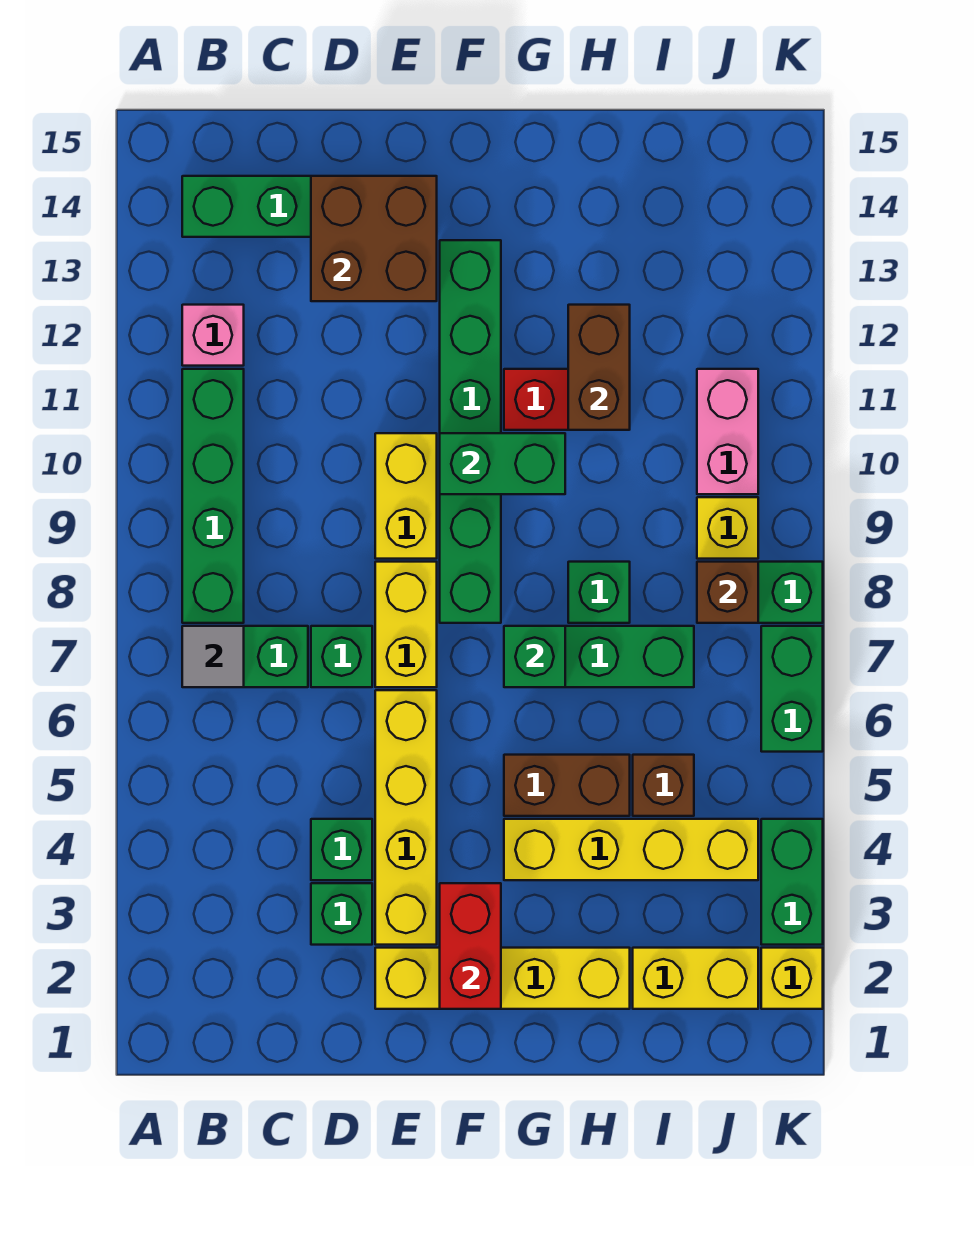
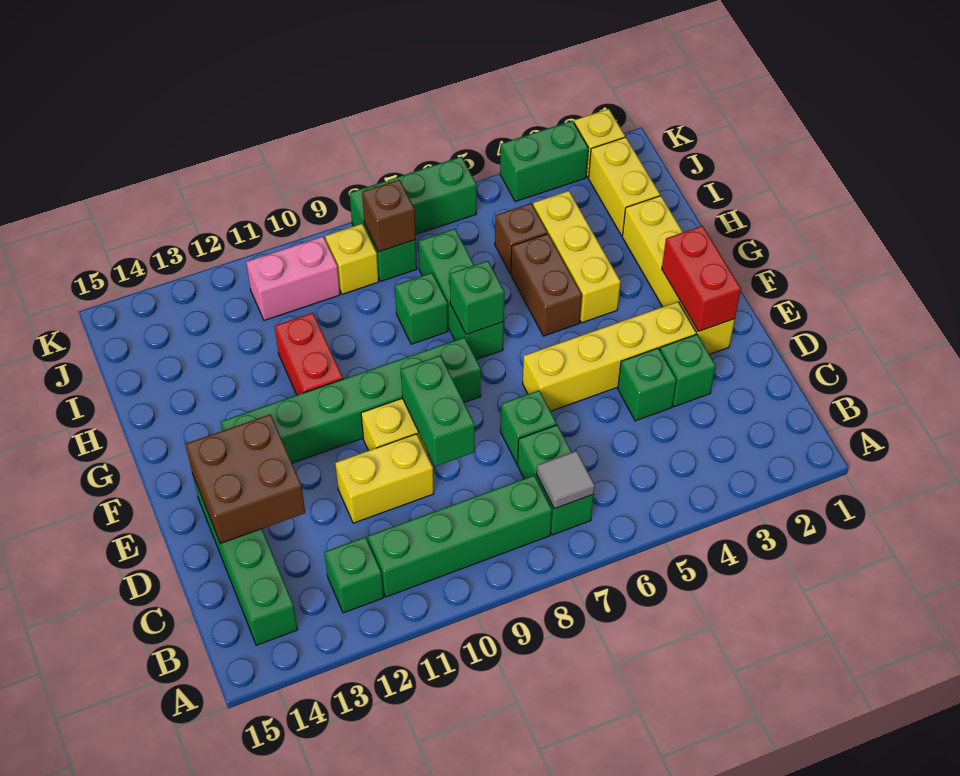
pink brick B12 level 1 -> green brick B12 level 1
yellow brick E7:E8 level 1 -> yellow brick D10:D11 level 1
red brick F2:F3 level 2 -> red brick E2:F2 level 2
green brick F10:G10 level 2 -> green brick D9:E9 level 2
yellow brick G4:J4 level 1 -> yellow brick G4:I4 level 1
brown brick H11:H12 level 2 -> none

